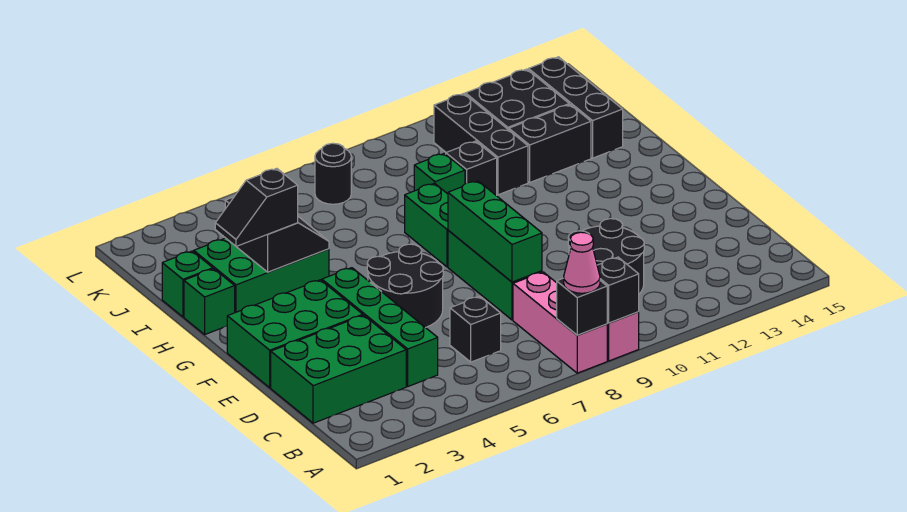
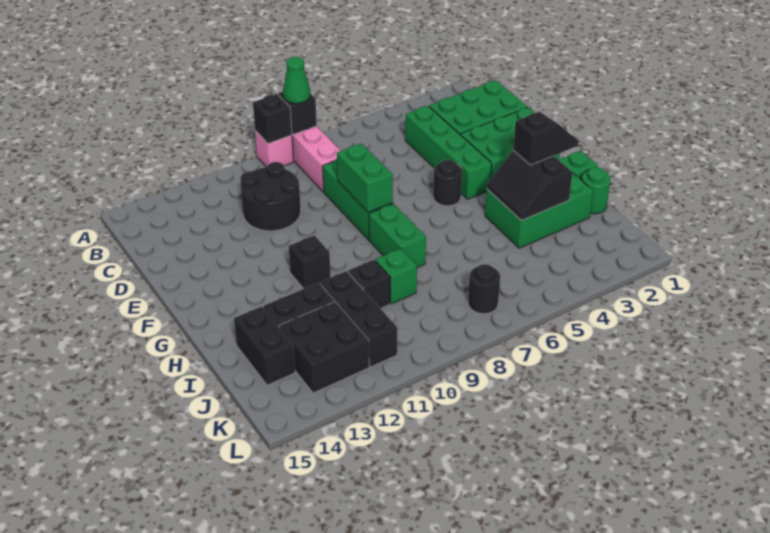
pink cone A8 level 3 -> green cone A8 level 3
black brick C6 level 1 -> black brick G11 level 1
green brick D8:F8 level 2 -> green brick E8:F8 level 2
black round brick E5:F6 level 1 -> black round brick F5 level 1
green brick I1 level 1 -> green round brick I1 level 1
black brick I14:K14 level 1 -> black brick I14:J14 level 1

